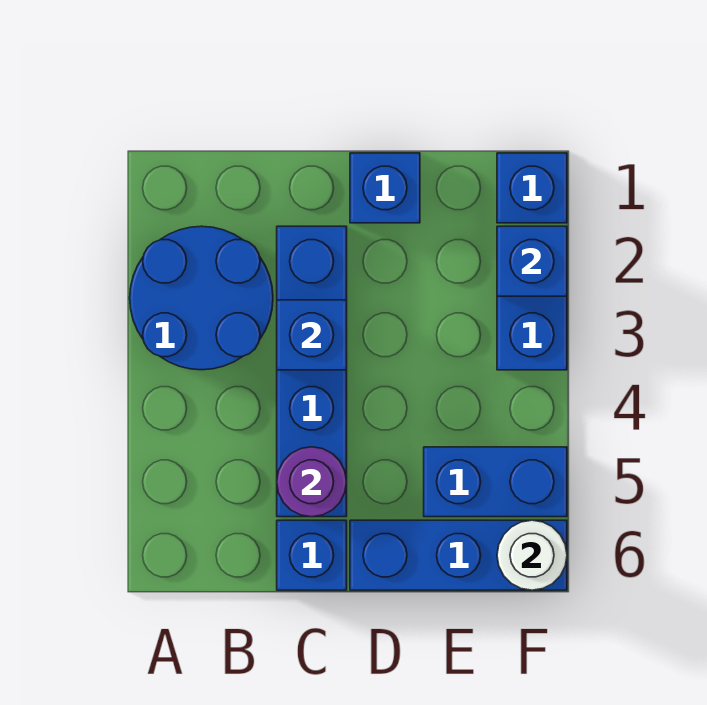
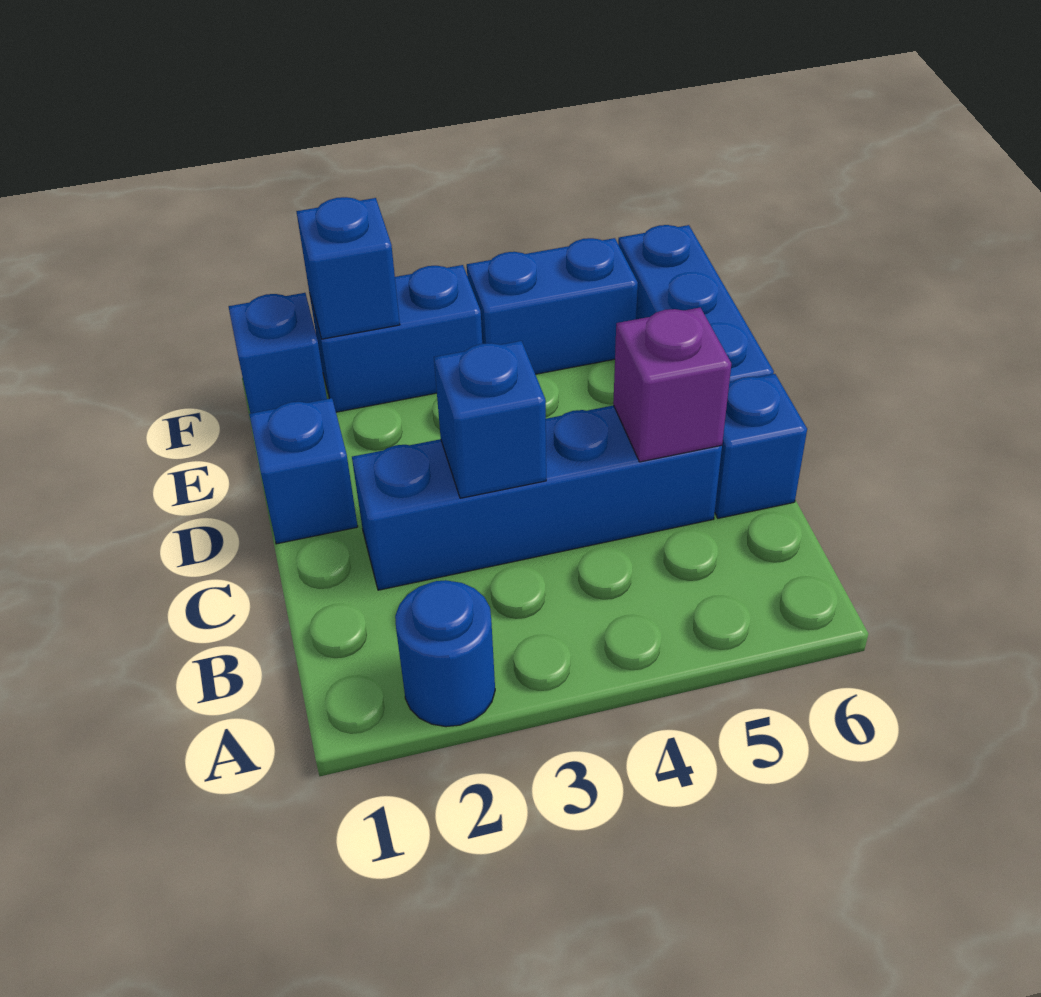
blue round brick A2:B3 level 1 -> blue round brick A2 level 1
purple round brick C5 level 2 -> purple brick C5 level 2
blue brick E5:F5 level 1 -> blue brick F4:F5 level 1
white round brick F6 level 2 -> none

